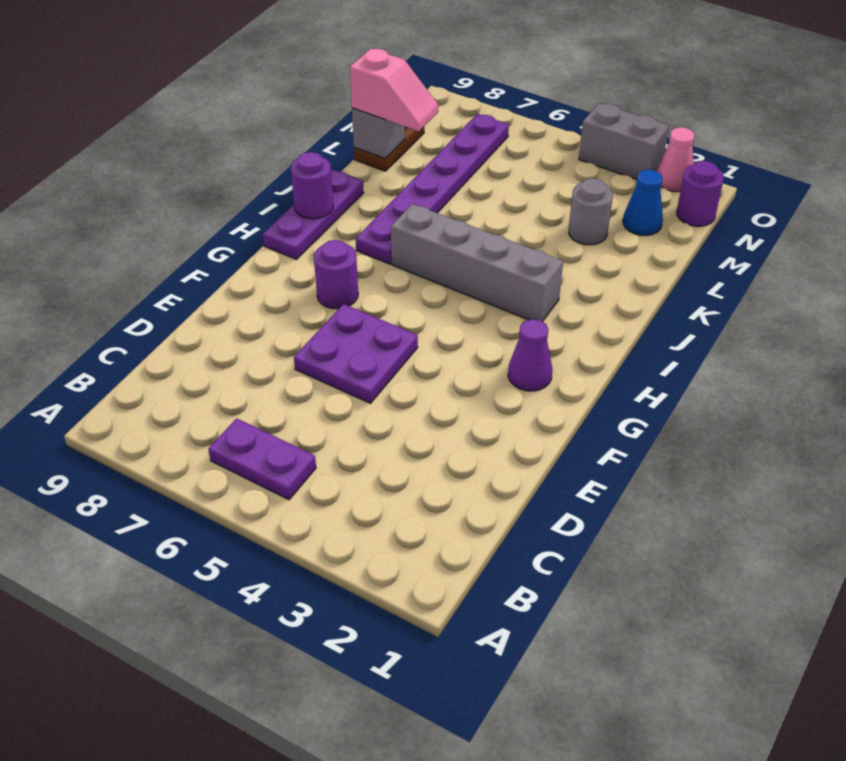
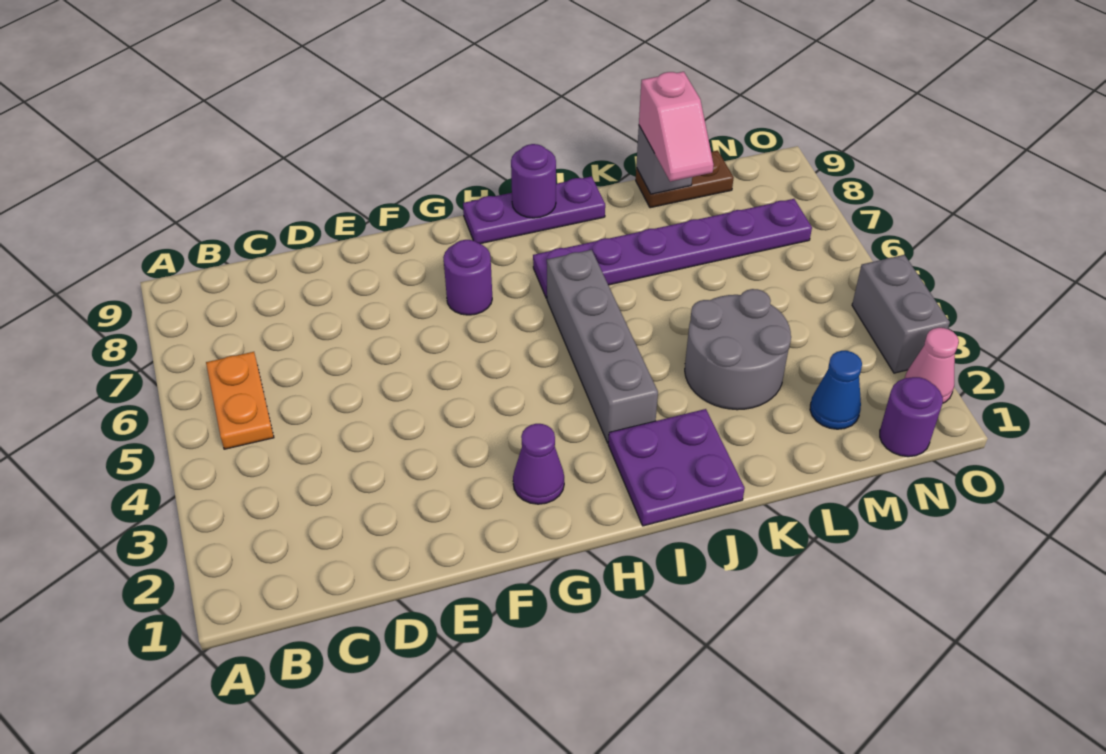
purple plate B5:B6 level 1 -> orange plate B5:B6 level 1
purple plate E5:F6 level 1 -> purple plate I1:J2 level 1
grey round brick L3 level 1 -> grey round brick K3:L4 level 1

